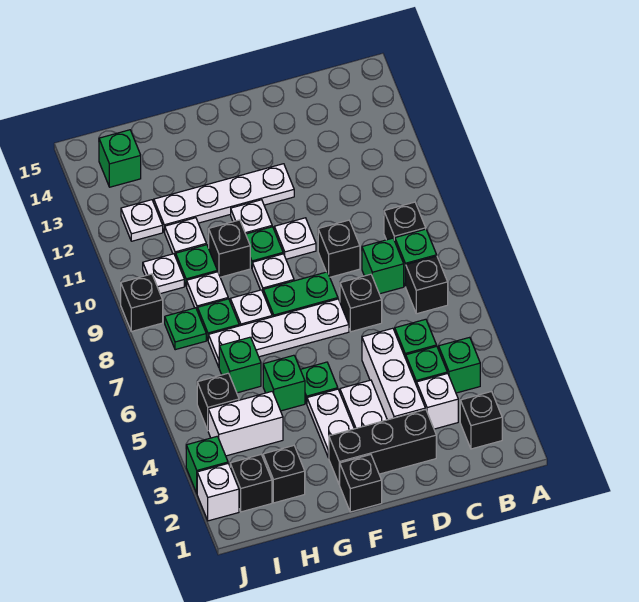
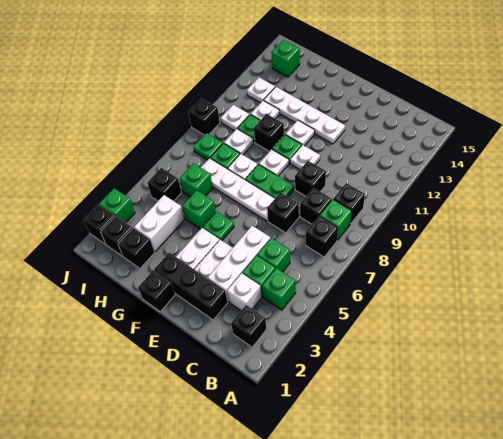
green brick C8 level 1 -> black brick C8 level 1
white brick H4:I4 level 1 -> white brick H3:H4 level 1
white brick J2 level 1 -> black brick J2 level 1

